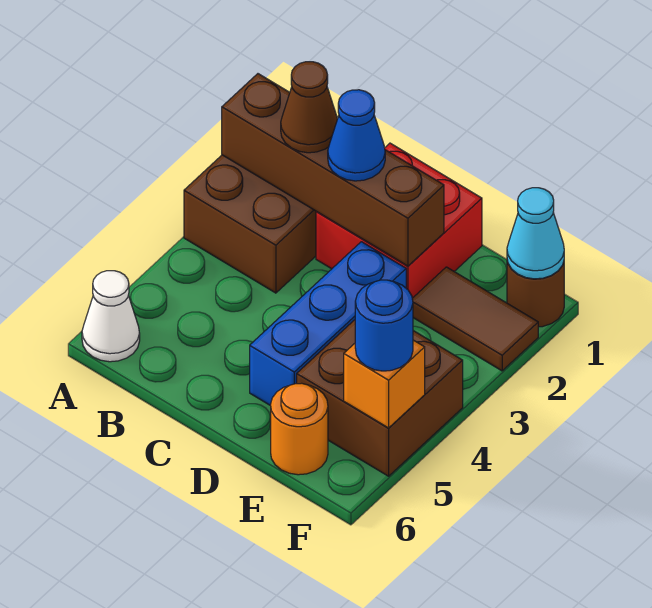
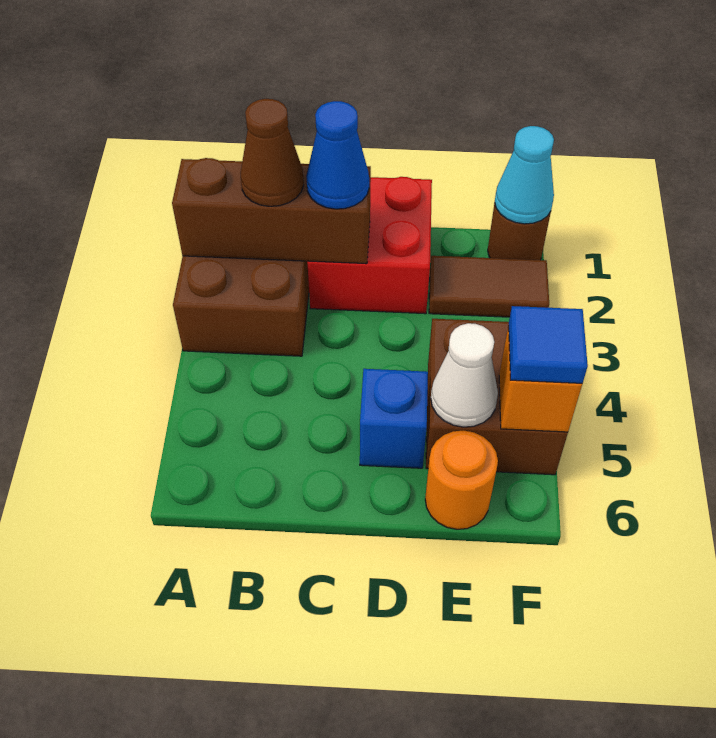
brown brick A2:D2 level 2 -> brown brick A2:C2 level 2
white cone A6 level 1 -> white cone E5 level 2
blue brick D3:D5 level 1 -> blue brick D5 level 1
blue round brick F5 level 3 -> blue tile F5 level 3

